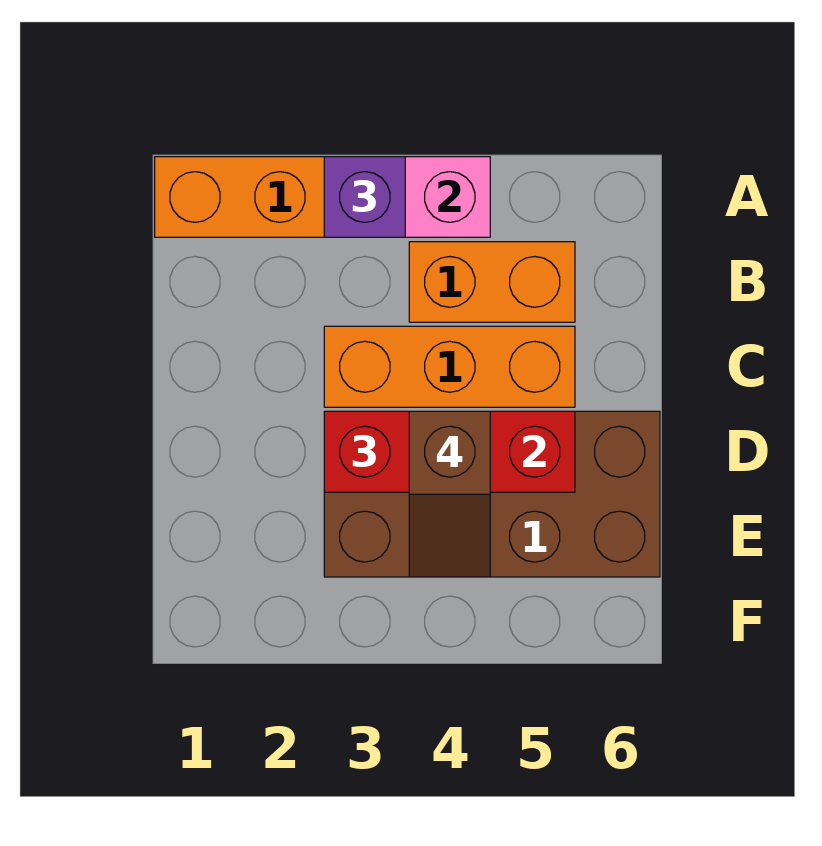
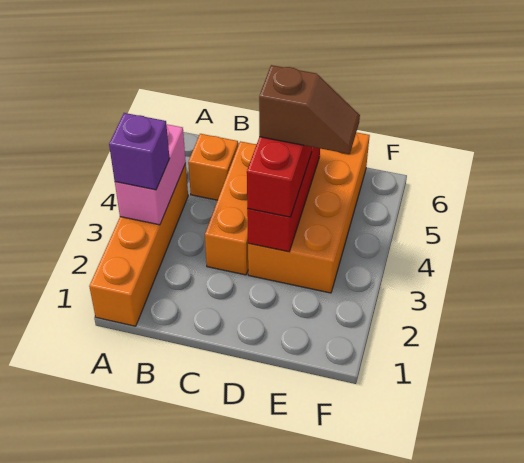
orange brick B4:B5 level 1 -> orange brick B5 level 1
brown brick D3:E6 level 1 -> orange brick D3:E6 level 1

